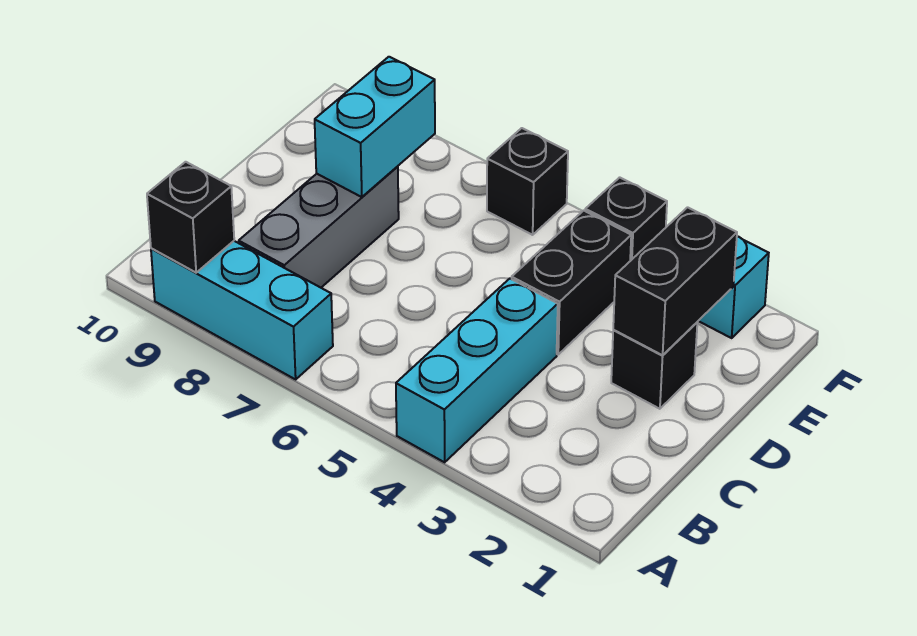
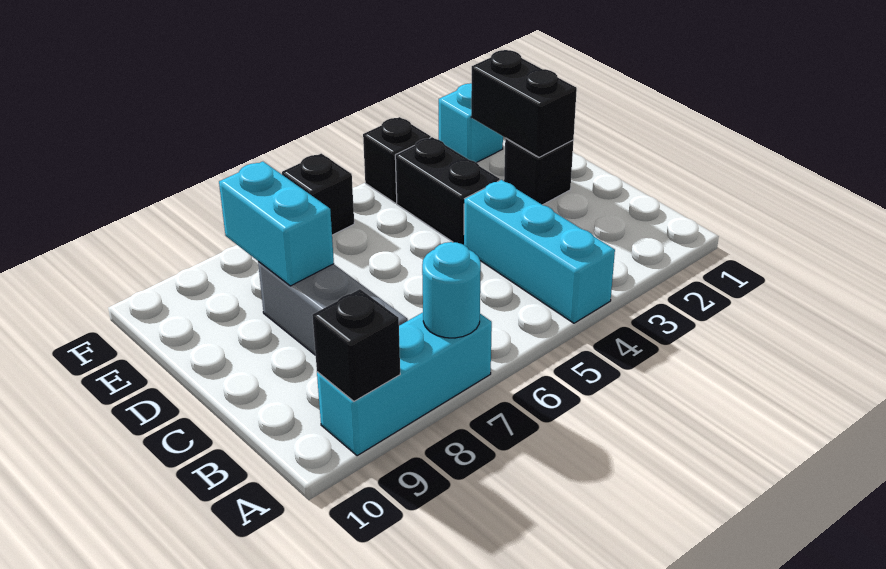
none -> cyan round brick A7 level 2

